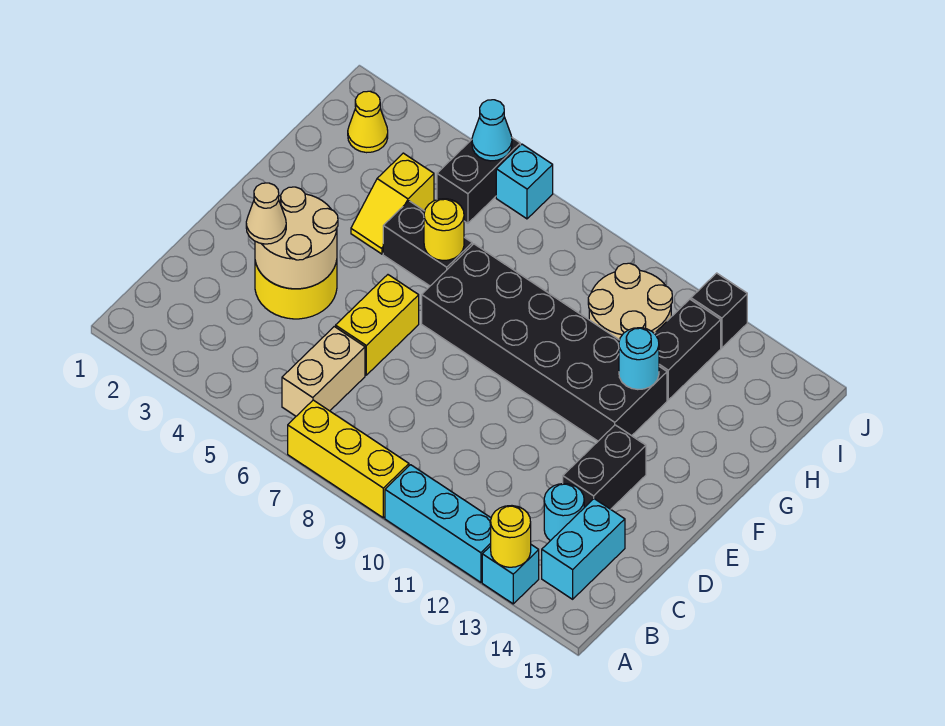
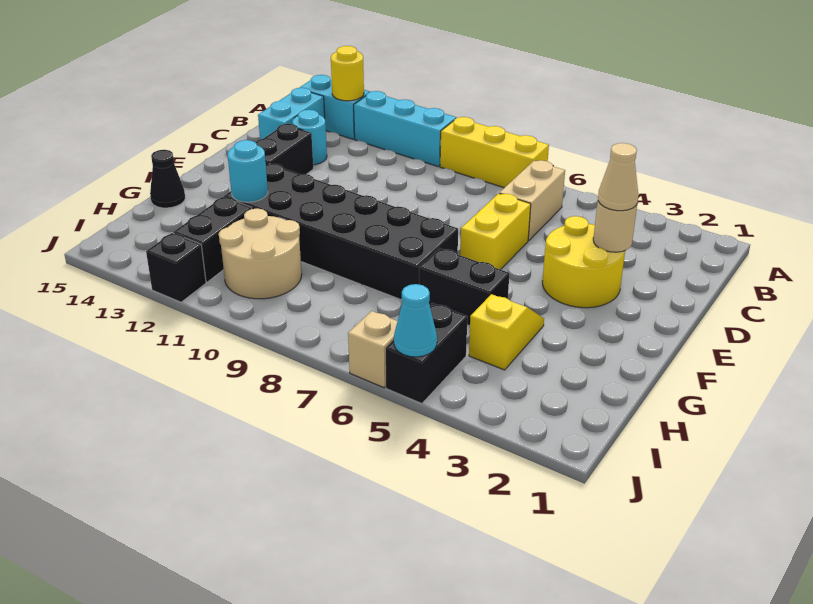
cyan brick A13 level 1 -> cyan brick A13:A14 level 1
tan round brick D3:E4 level 2 -> tan round brick D3 level 2
yellow round brick G6 level 2 -> none
none -> black cone G15 level 1
yellow cone I2 level 1 -> none
cyan brick J6 level 1 -> tan brick J6 level 1

